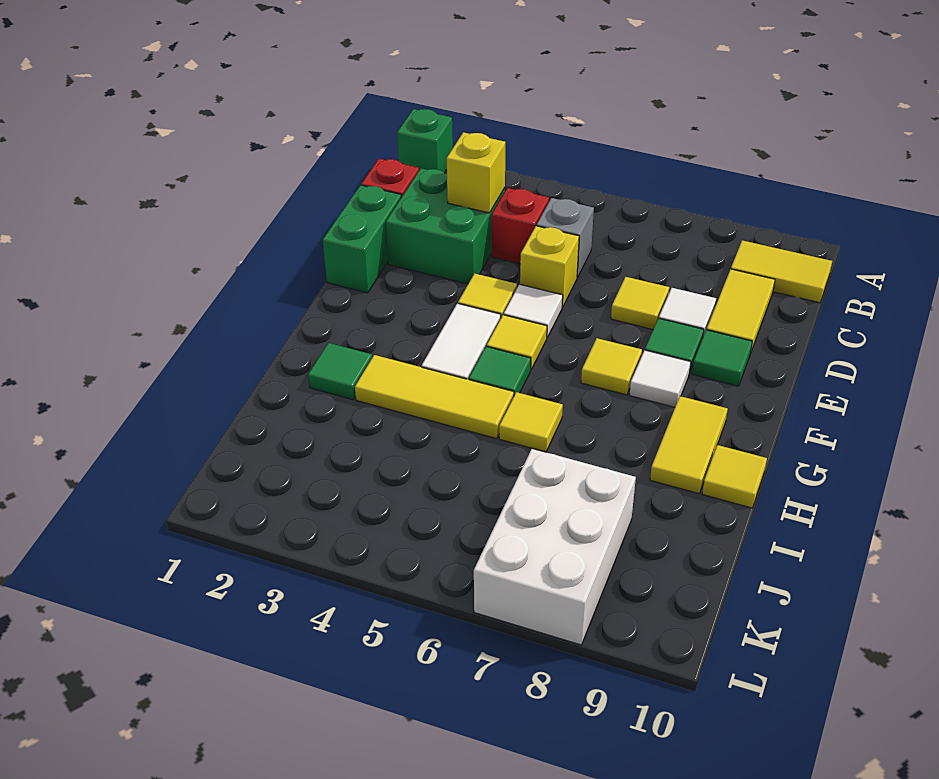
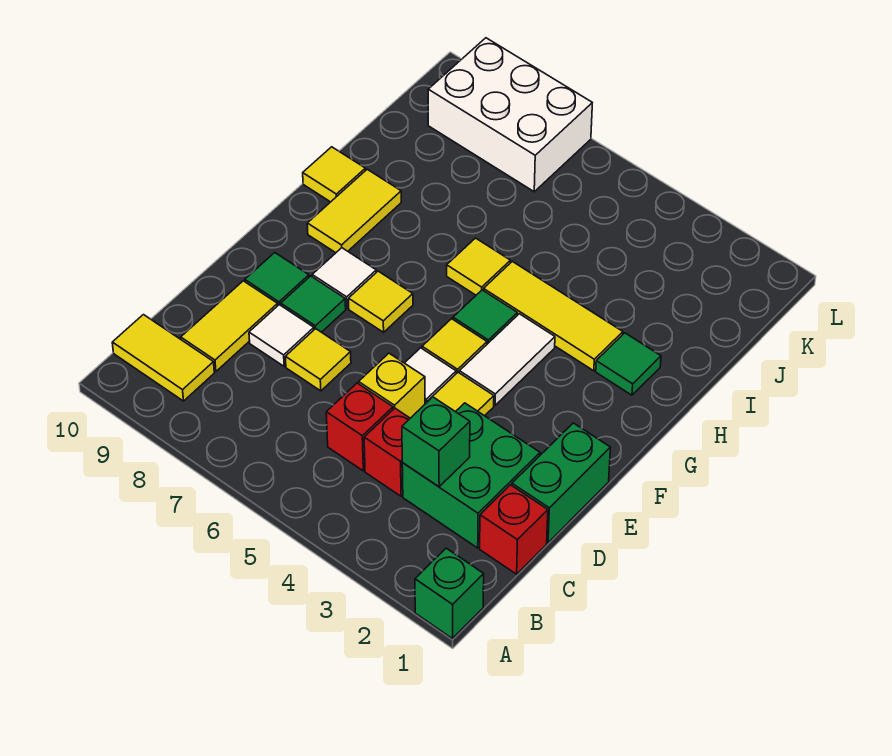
yellow brick C3 level 2 -> green brick C3 level 2
grey brick C5 level 1 -> red brick C5 level 1
white brick J7:L8 level 1 -> white brick K7:L9 level 1

